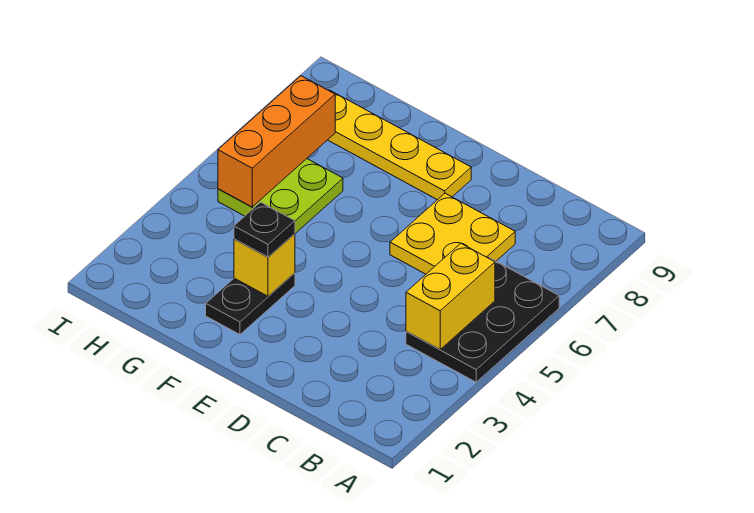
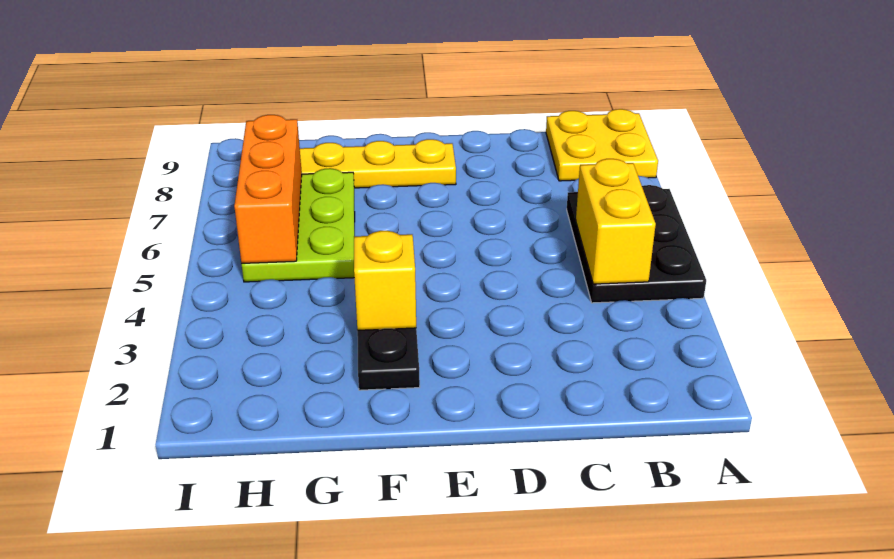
yellow plate C6:D7 level 1 -> yellow plate A8:B9 level 1
black plate F3 level 3 -> none
lime plate G5:H6 level 1 -> lime plate G5:H7 level 1

